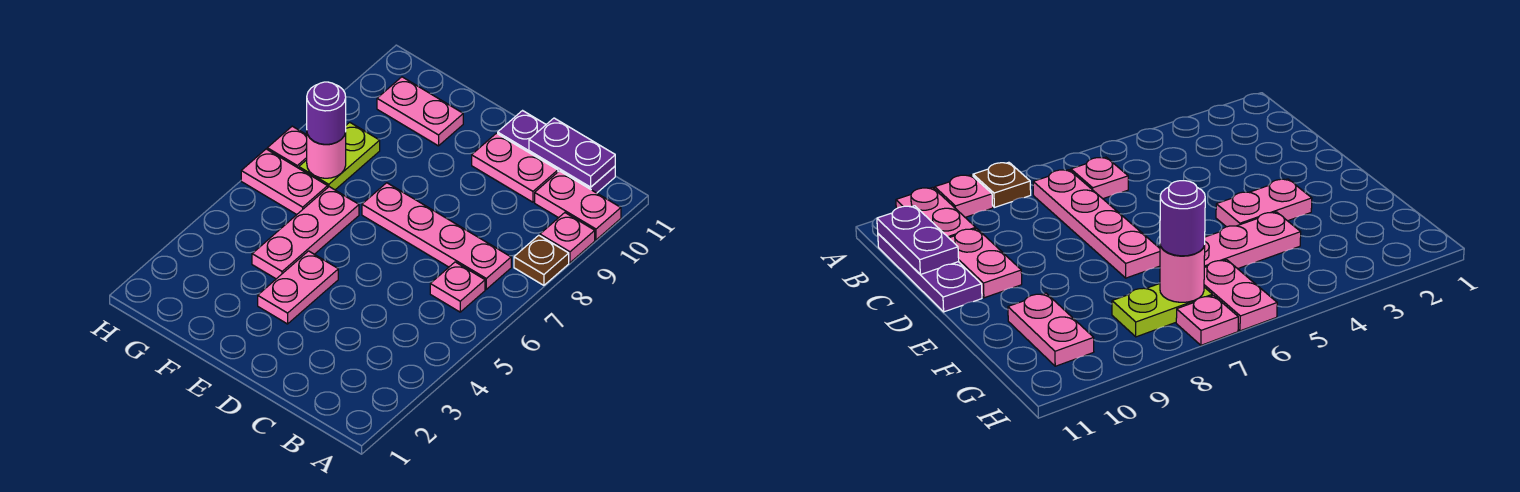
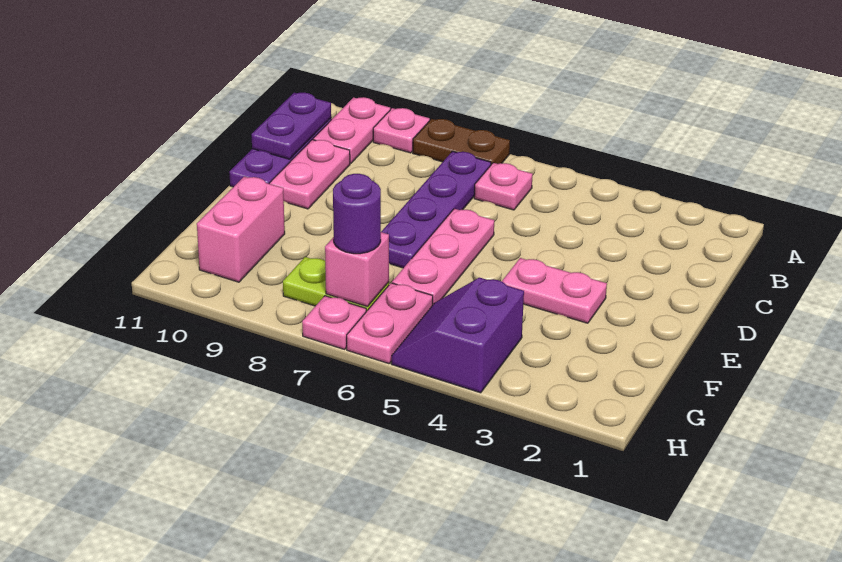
brown plate A8 level 1 -> brown plate A7:A8 level 1
pink plate B7:E7 level 1 -> purple plate B7:E7 level 1
pink plate F4:F6 level 1 -> pink plate D6:F6 level 1
pink plate F10:G10 level 1 -> pink brick F10:G10 level 1
none -> purple slope G4:H5 level 1 top 4
pink round brick G7 level 2 -> pink brick G7 level 2

